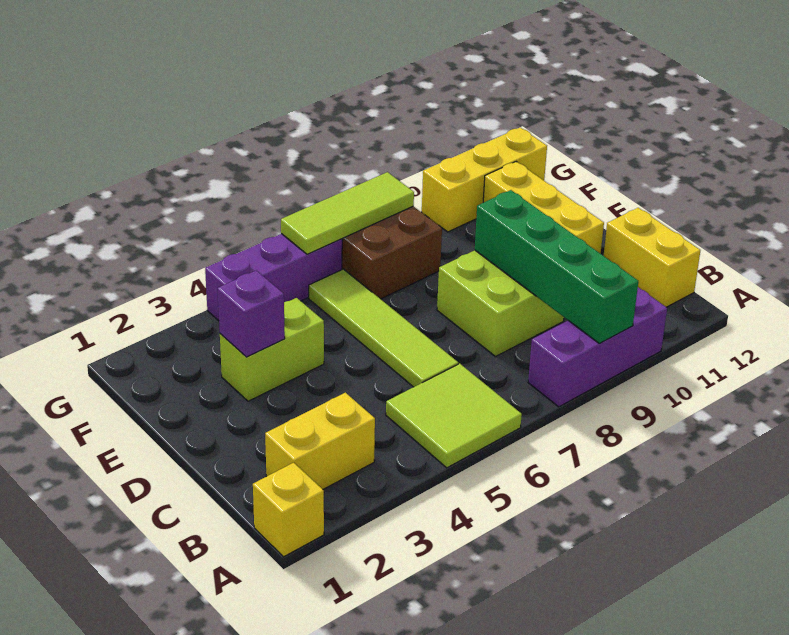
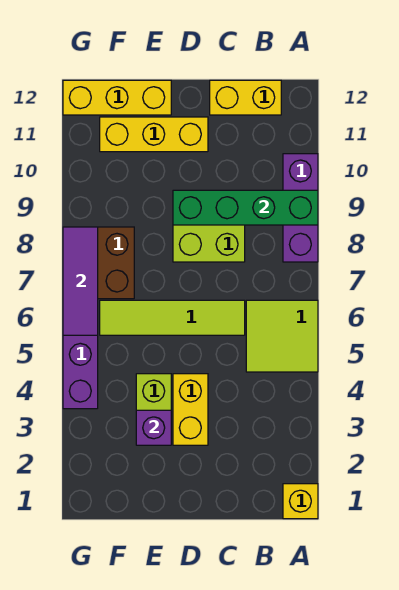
yellow brick B2:B3 level 1 -> yellow brick D3:D4 level 1
lime tile G6:G8 level 2 -> purple tile G6:G8 level 2
yellow brick G10:G12 level 1 -> yellow brick E12:G12 level 1

